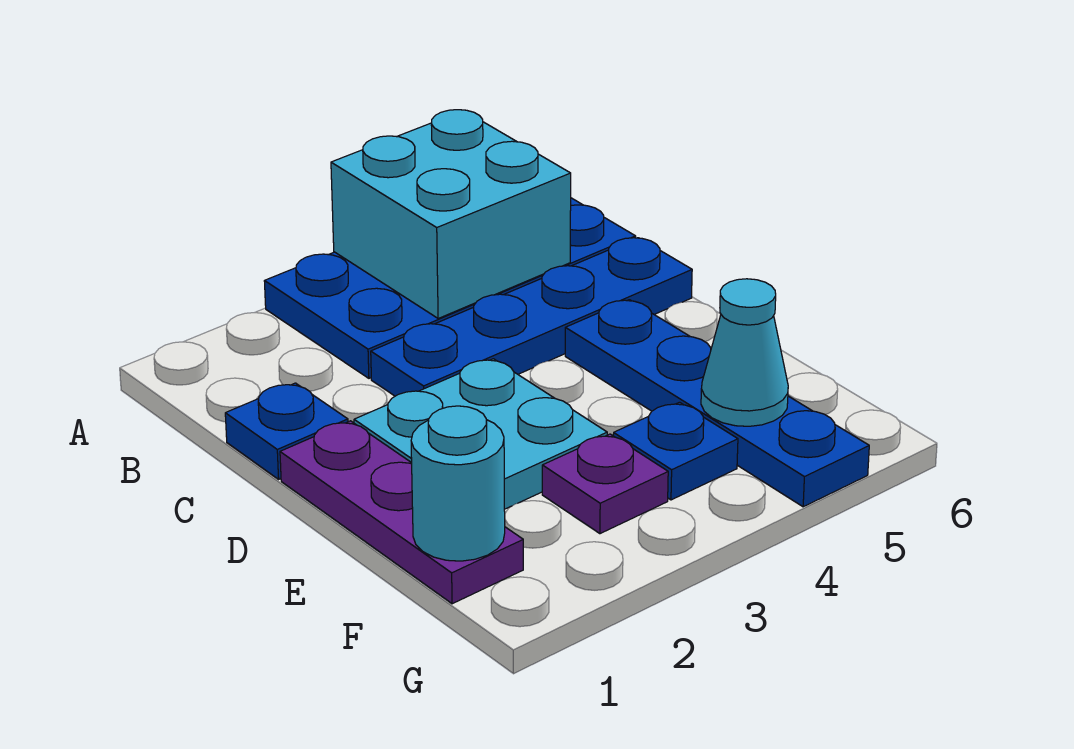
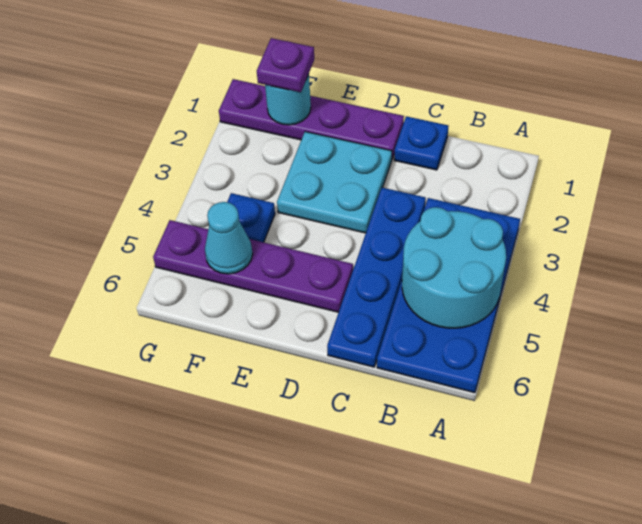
cyan brick A4:B5 level 2 -> cyan round brick A4:B5 level 2
purple plate D1:F1 level 1 -> purple plate D1:G1 level 1
blue plate D5:G5 level 1 -> purple plate D5:G5 level 1
purple plate F3 level 1 -> purple plate F1 level 3

